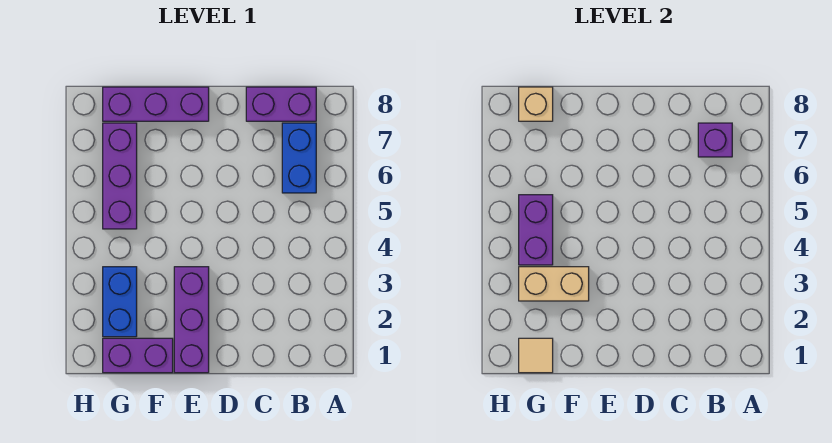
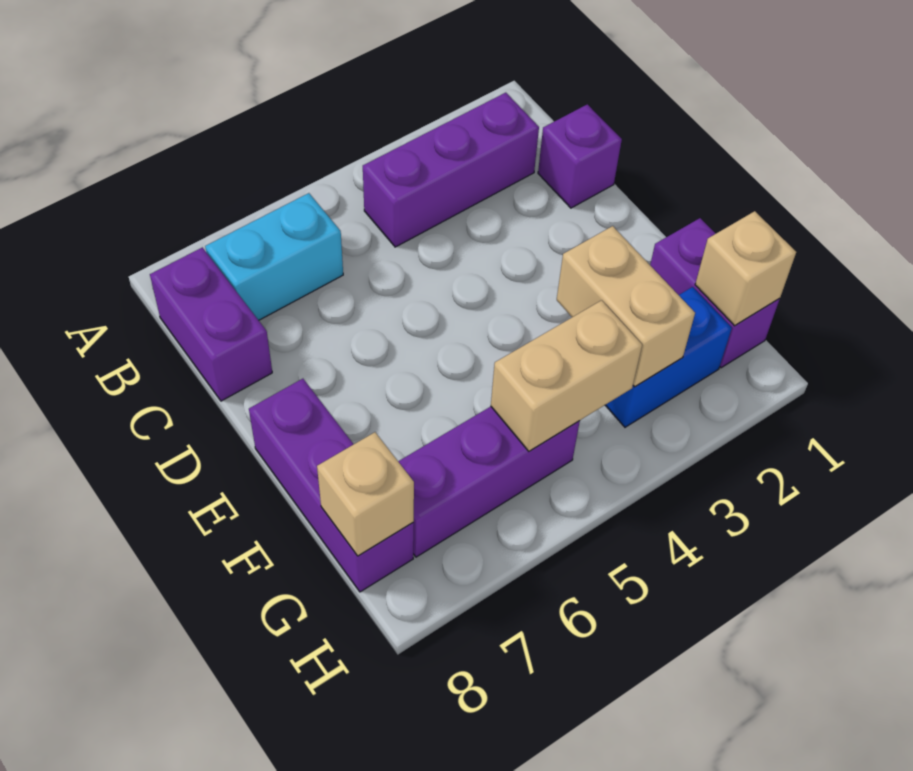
blue brick B6:B7 level 1 -> cyan brick B6:B7 level 1
purple brick B7 level 2 -> purple brick C1 level 1
purple brick E1:E3 level 1 -> purple brick B2:B4 level 1
tan tile G1 level 2 -> tan brick G1 level 2
purple brick G4:G5 level 2 -> tan brick G4:G5 level 2

